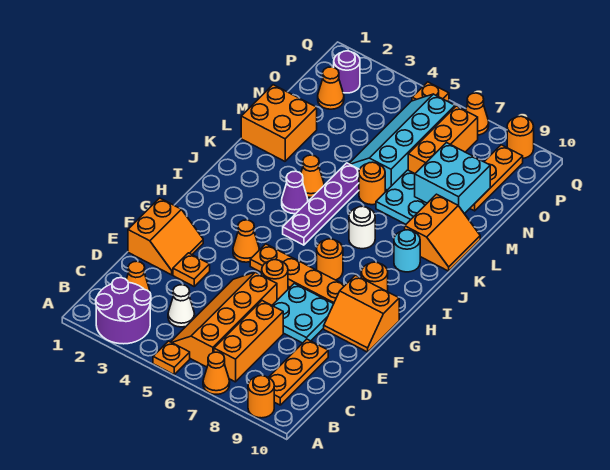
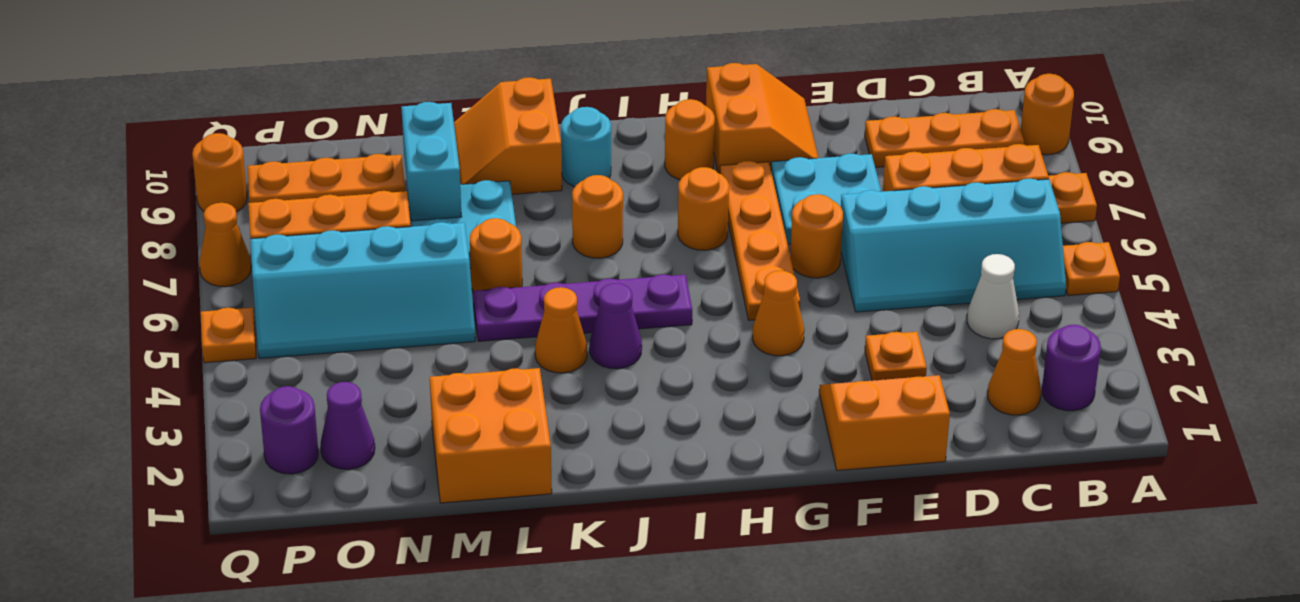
purple round brick A2:B3 level 1 -> purple round brick B2 level 1
orange cone A7 level 1 -> orange plate A7 level 1
orange slope B5:E6 level 1 top 6 -> cyan slope B5:E6 level 1 top 6
white round brick J7 level 1 -> orange round brick J7 level 1
orange slope K9:L10 level 1 top 9 -> orange slope K9:L10 level 1 top K
cyan brick M8:N9 level 2 -> cyan brick M8:M9 level 2
orange cone O2 level 1 -> purple cone O2 level 1

